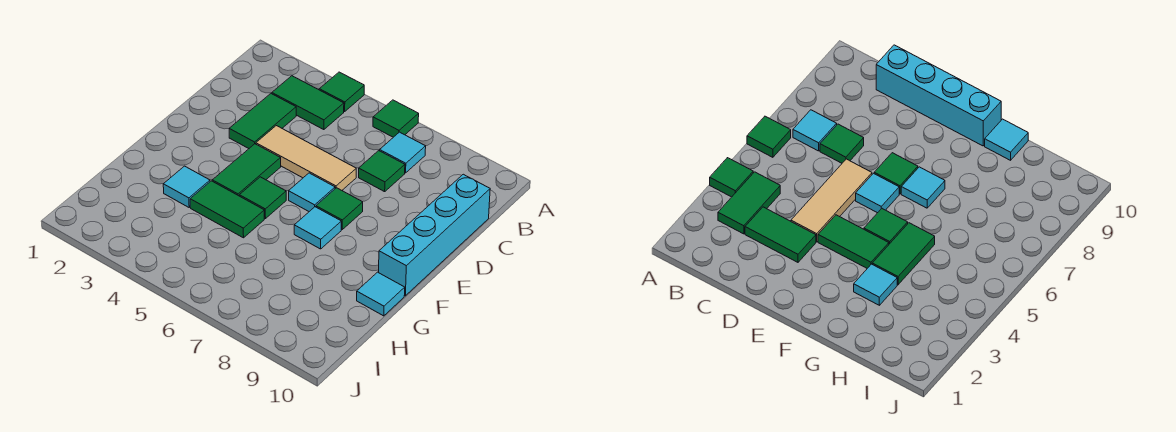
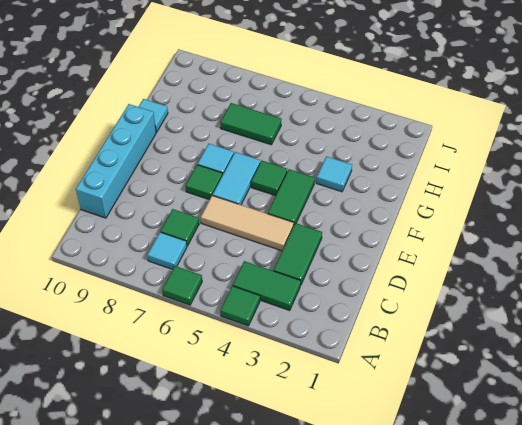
cyan tile E6 level 1 -> cyan tile E6:F6 level 1
green tile G4:G5 level 1 -> green tile H6:H7 level 1

